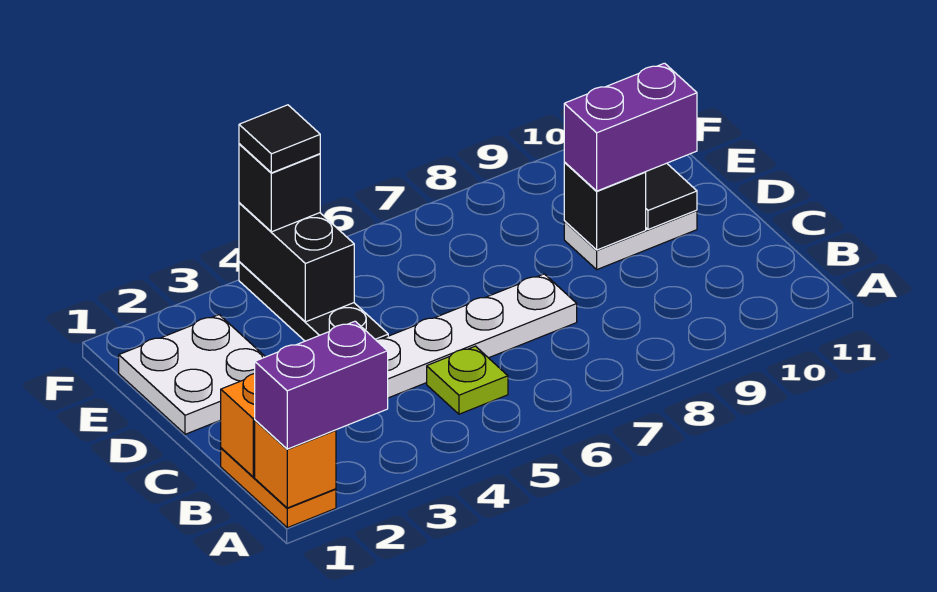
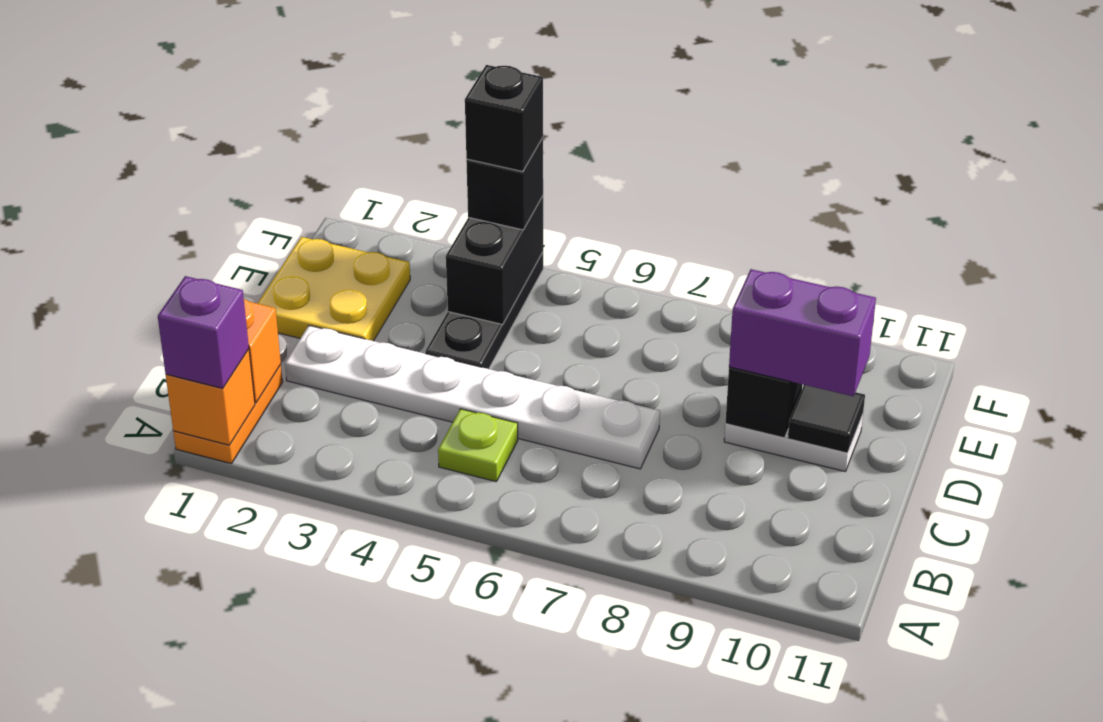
purple brick A1:A2 level 3 -> purple brick A1 level 3
white plate D1:E2 level 1 -> yellow plate D1:E2 level 1
black tile F4 level 4 -> black brick F4 level 4

